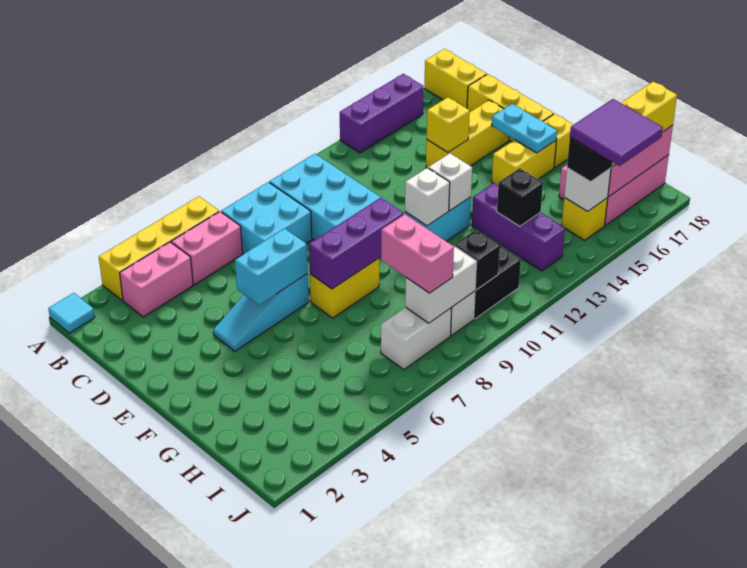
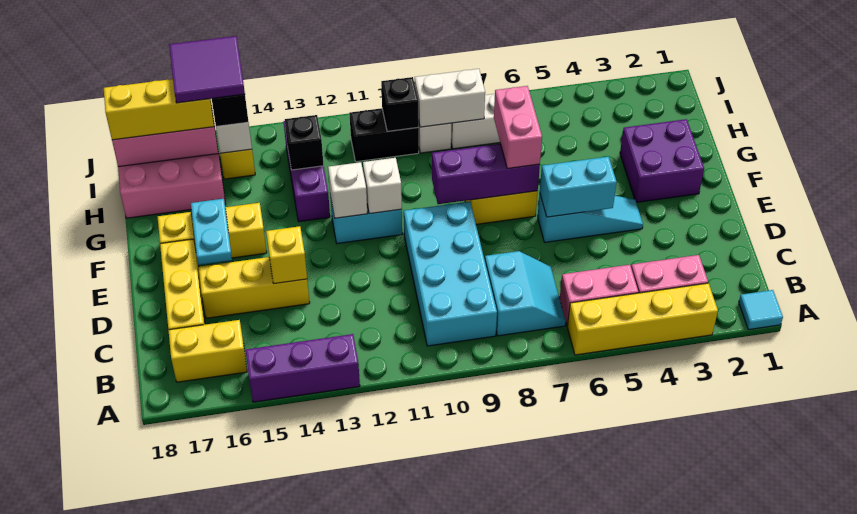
yellow brick A17:B17 level 1 -> yellow brick B16:B17 level 1
cyan brick B7:C8 level 1 -> cyan slope B7:C8 level 1 top 8
none -> purple brick F2:G3 level 1
pink brick H8:I8 level 3 -> pink brick F7:G7 level 3

